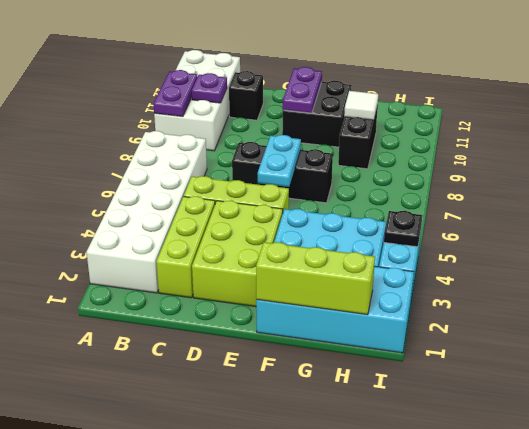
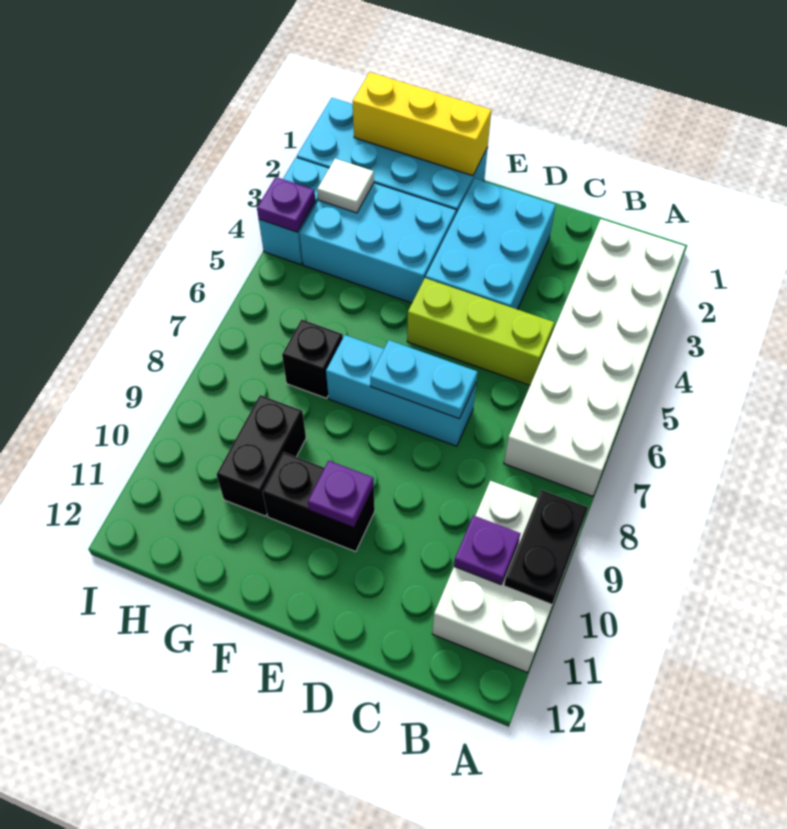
white brick A9:B12 level 1 -> white brick A9:B11 level 1
purple plate A9:A10 level 2 -> black plate A9:A10 level 2
lime brick C2:C4 level 1 -> none
black brick C11 level 1 -> black brick G7 level 1
lime brick D2:E4 level 1 -> cyan brick D2:E4 level 1
black brick D7:F7 level 1 -> cyan brick D7:F7 level 1
cyan plate E6:E7 level 2 -> cyan plate D7:E7 level 2
black brick E10:F11 level 1 -> black brick E10:F10 level 1
purple plate E10:E11 level 2 -> purple plate E10 level 2
lime brick F1:H1 level 2 -> yellow brick F1:H1 level 2
white tile G10 level 2 -> white tile H3 level 2
black plate I4 level 2 -> purple plate I4 level 2

